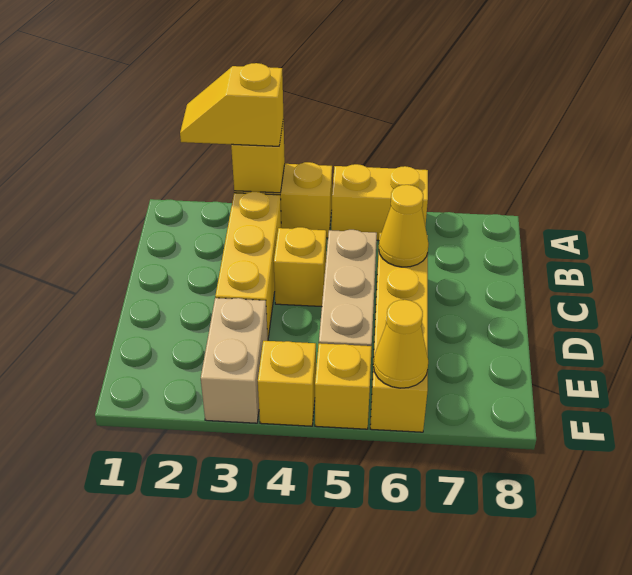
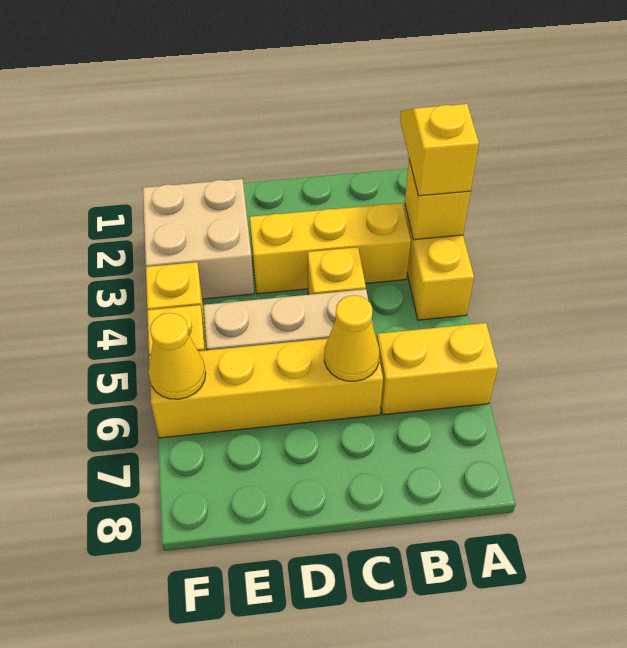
yellow brick A5:A6 level 1 -> yellow brick A6:B6 level 1
tan brick E3:F3 level 1 -> tan brick E2:F3 level 1

